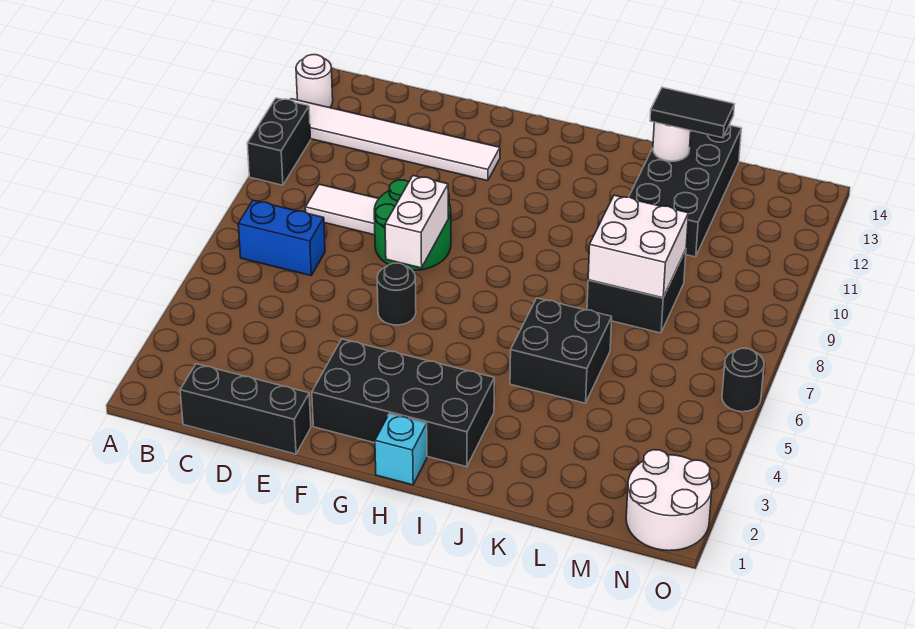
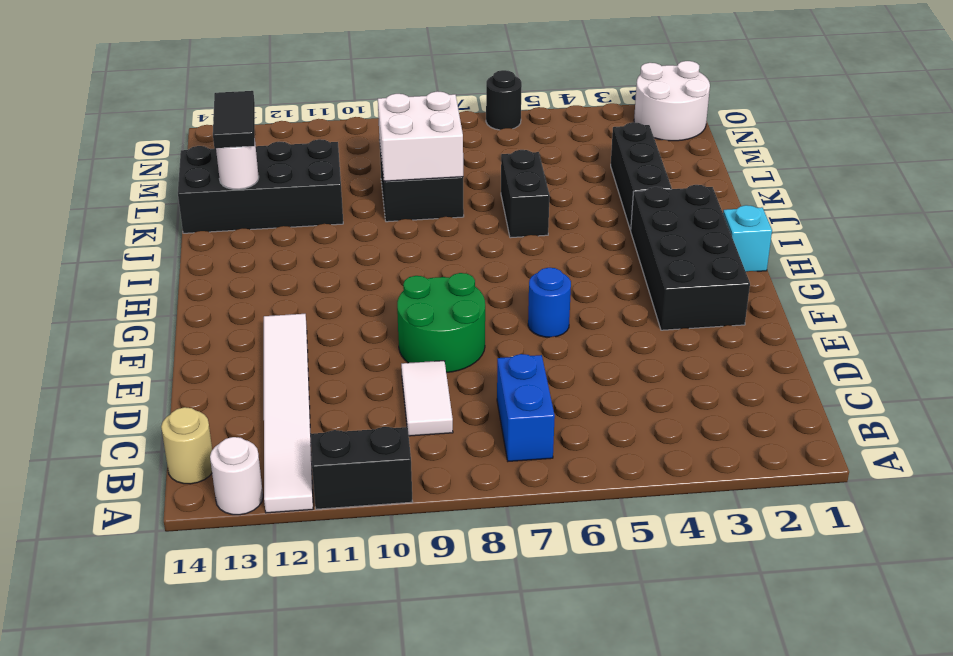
none -> tan round brick B14 level 1
black brick C1:E1 level 1 -> black brick J3:L3 level 1
black round brick F6 level 1 -> blue round brick F6 level 1
white brick F7:F8 level 2 -> none
black brick J5:K6 level 1 -> black brick J6:K6 level 1

